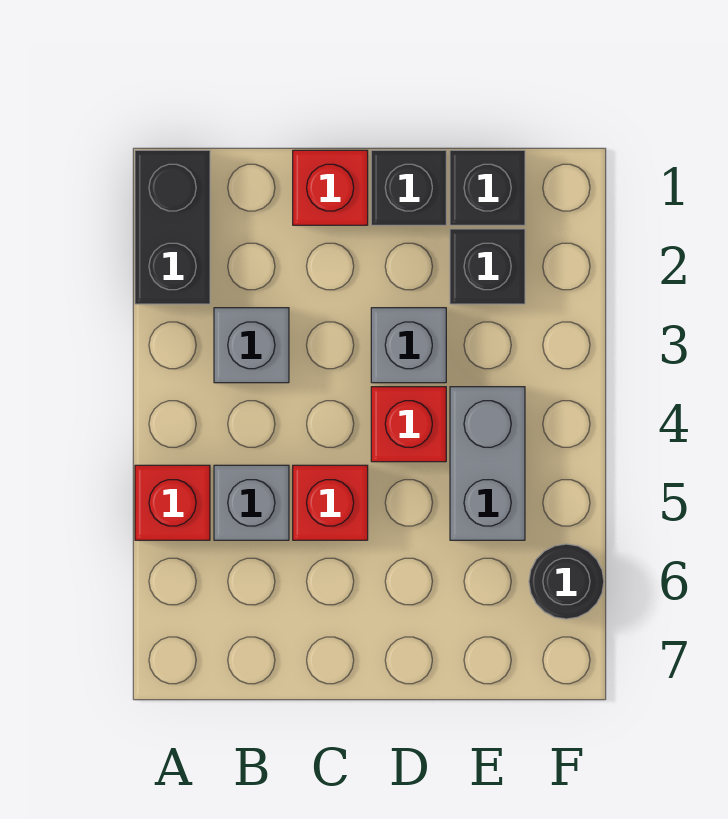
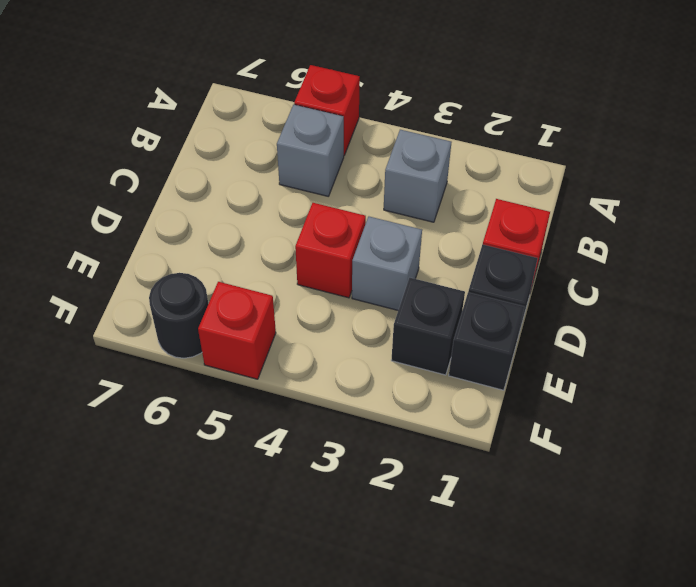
black brick A1:A2 level 1 -> none
red brick C5 level 1 -> red brick F5 level 1
grey brick E4:E5 level 1 -> none

